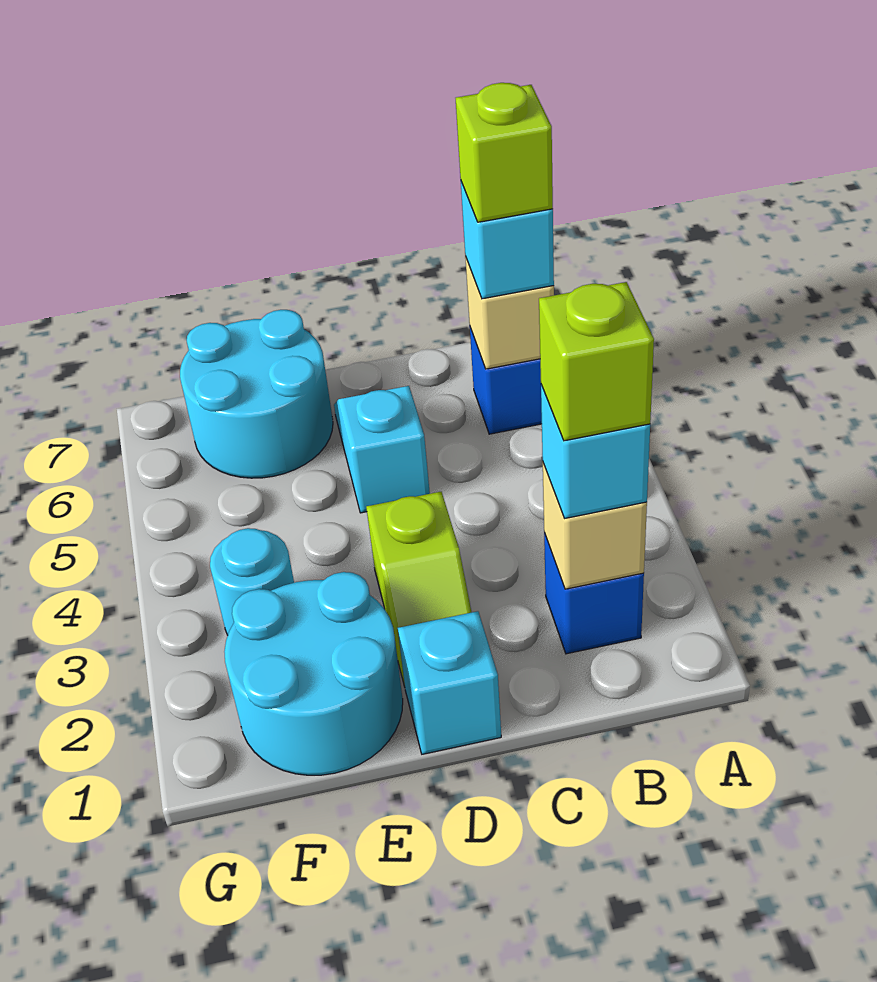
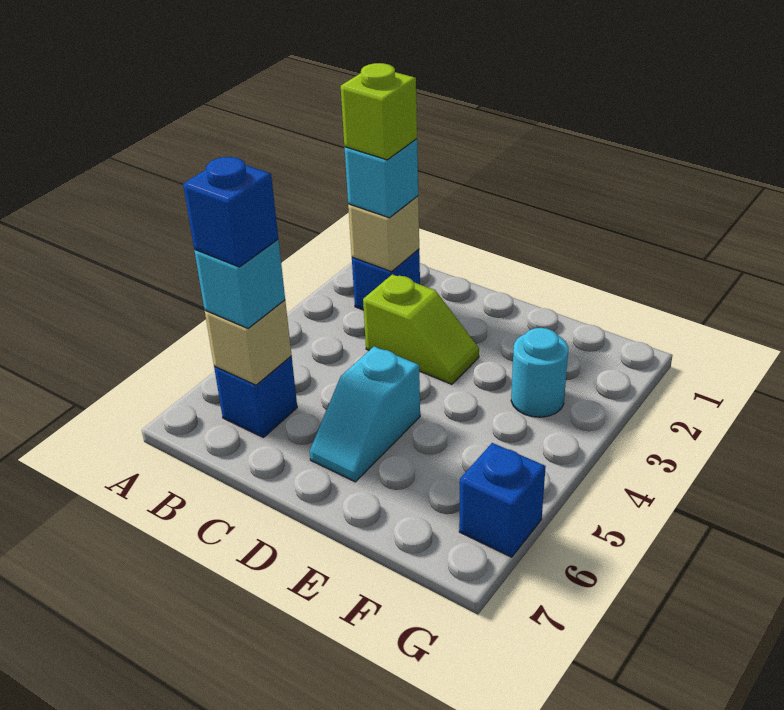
lime brick B6 level 4 -> blue brick B6 level 4
cyan brick D1 level 1 -> none
lime slope D2:D3 level 1 top 3 -> lime slope C3:D3 level 1 top C
cyan round brick E1:F2 level 1 -> none
cyan round brick E6:F7 level 1 -> none
none -> blue brick G6 level 1

